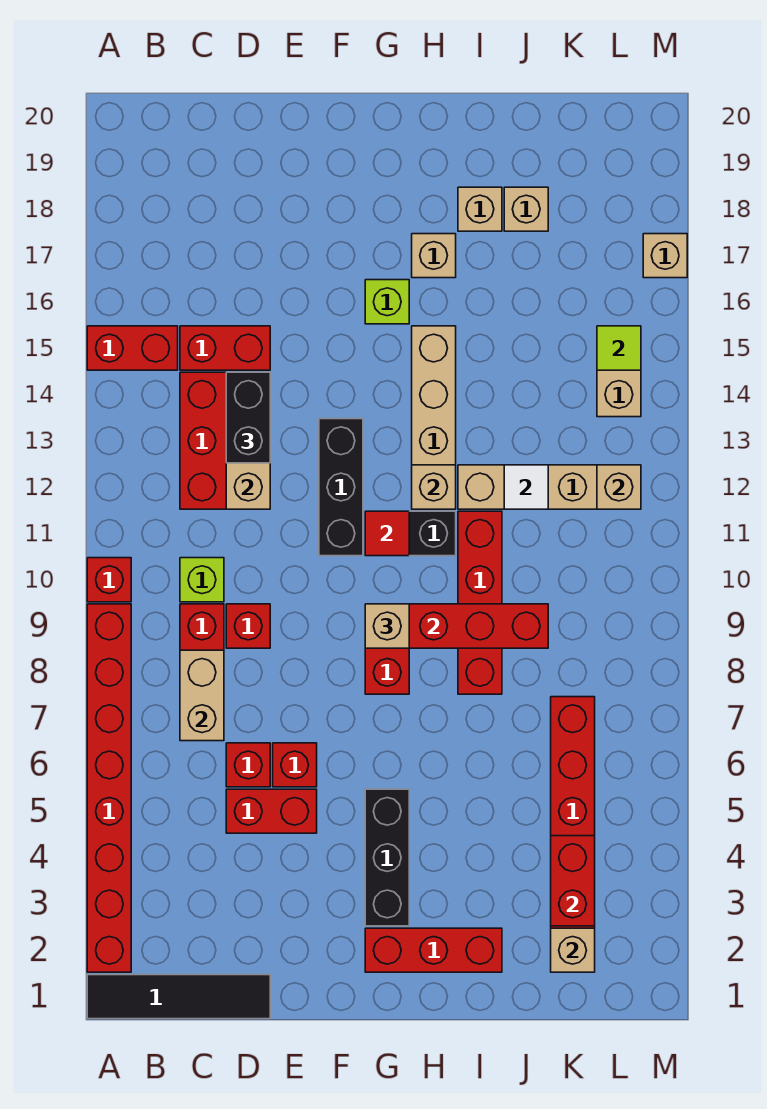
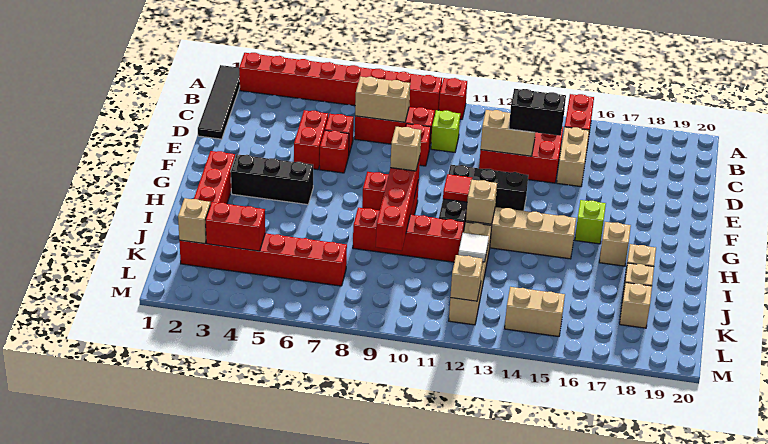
red brick C15:D15 level 1 -> tan brick C15:D15 level 1
lime tile L15 level 2 -> none
tan brick M17 level 1 -> tan brick K18 level 1

